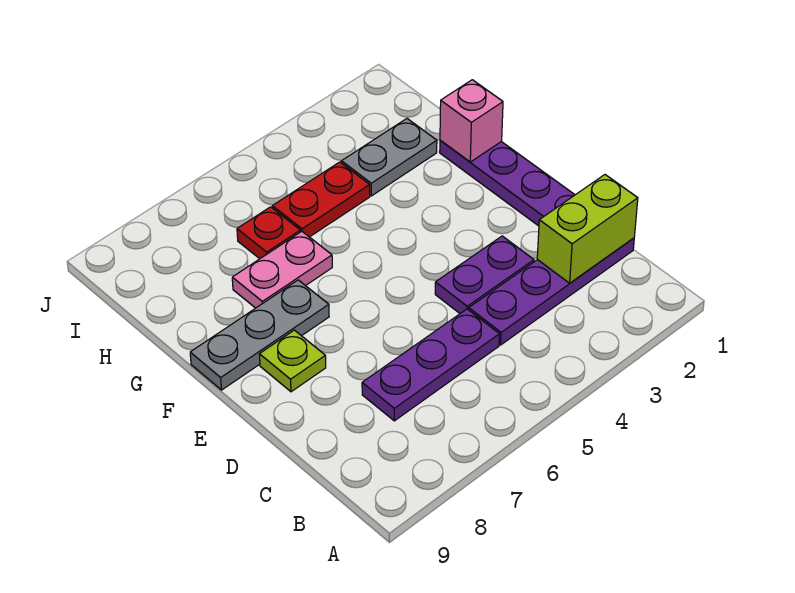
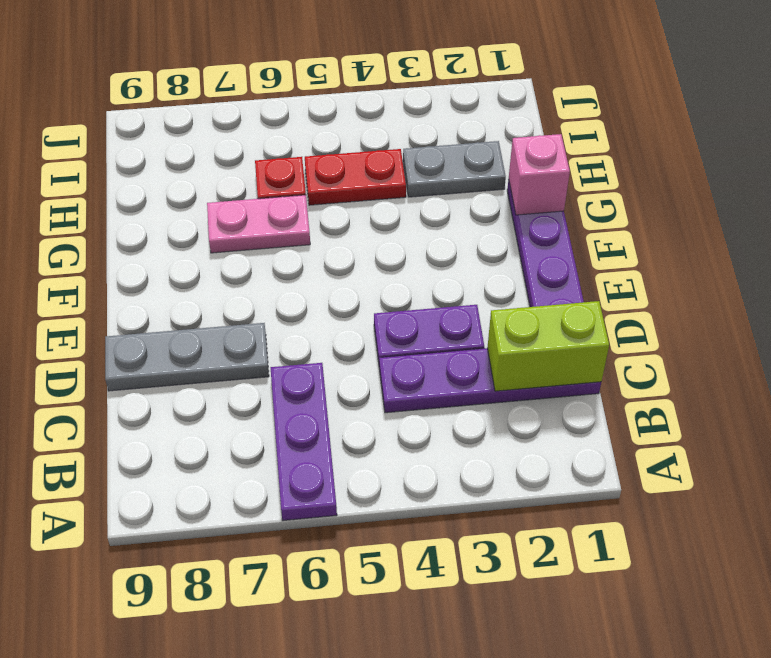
purple plate C5:C7 level 1 -> purple plate A6:C6 level 1
lime plate E8 level 1 -> none
grey plate F7:F9 level 1 -> grey plate D7:D9 level 1

